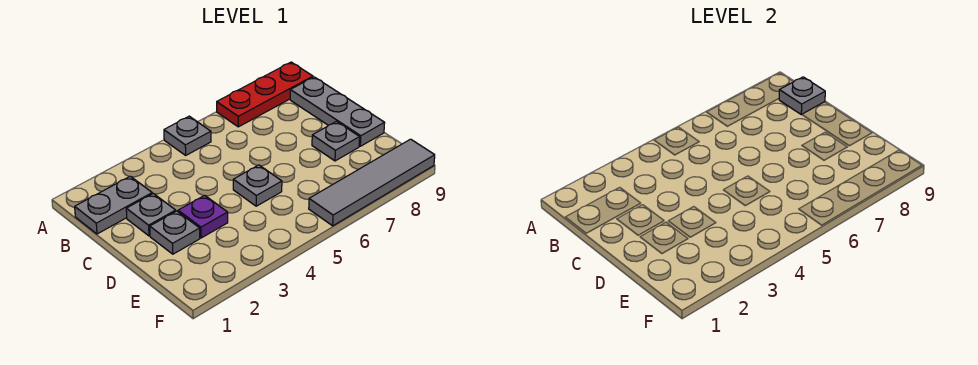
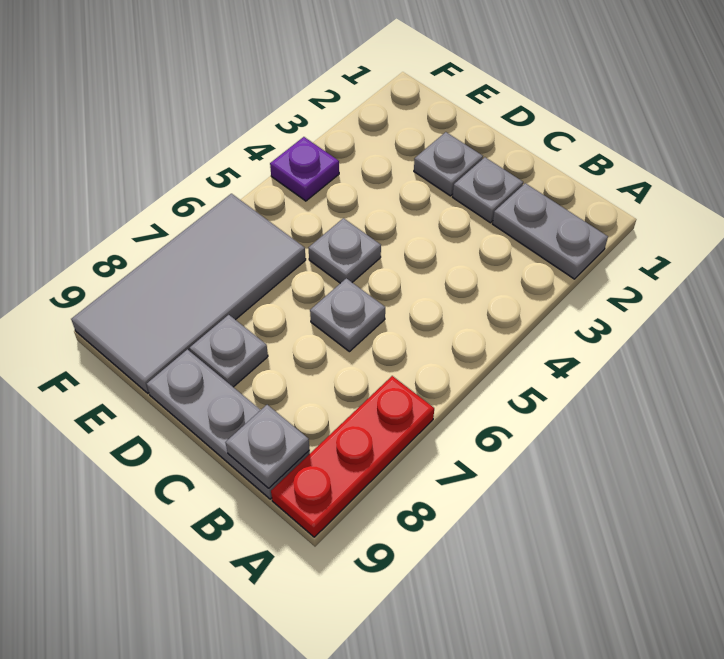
grey plate A5 level 1 -> grey plate C6 level 1
grey plate B1:B2 level 1 -> grey plate A2:B2 level 1
purple plate D3 level 1 -> purple plate F4 level 1
grey tile F6:F9 level 1 -> grey tile E6:F9 level 1

